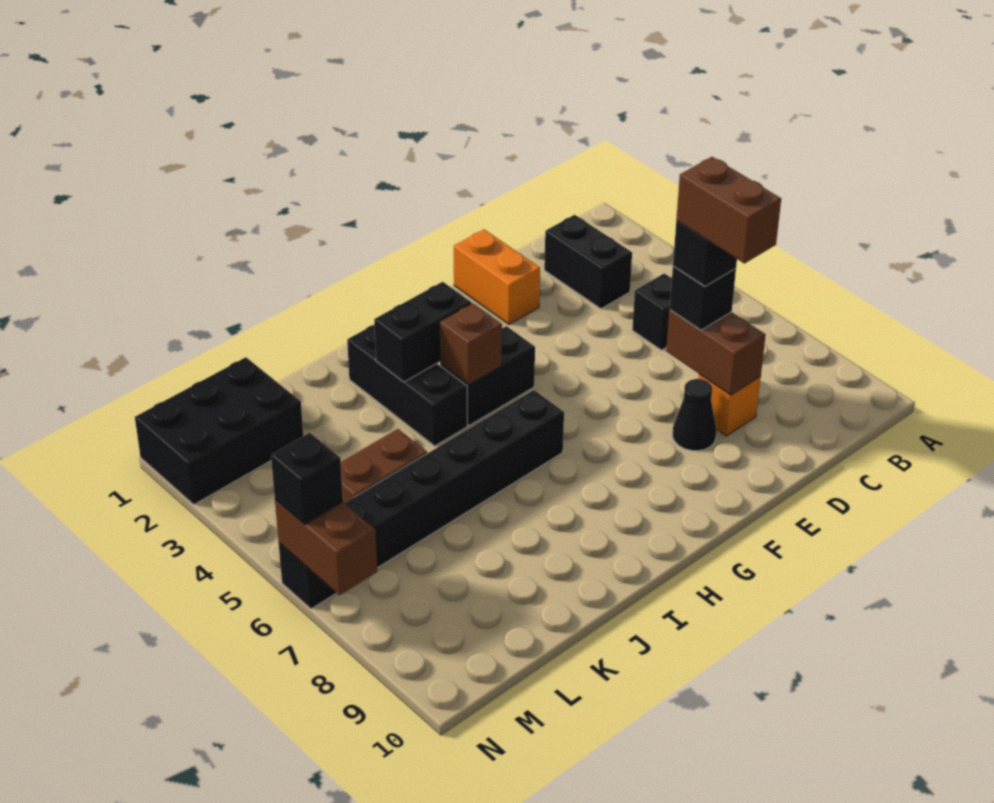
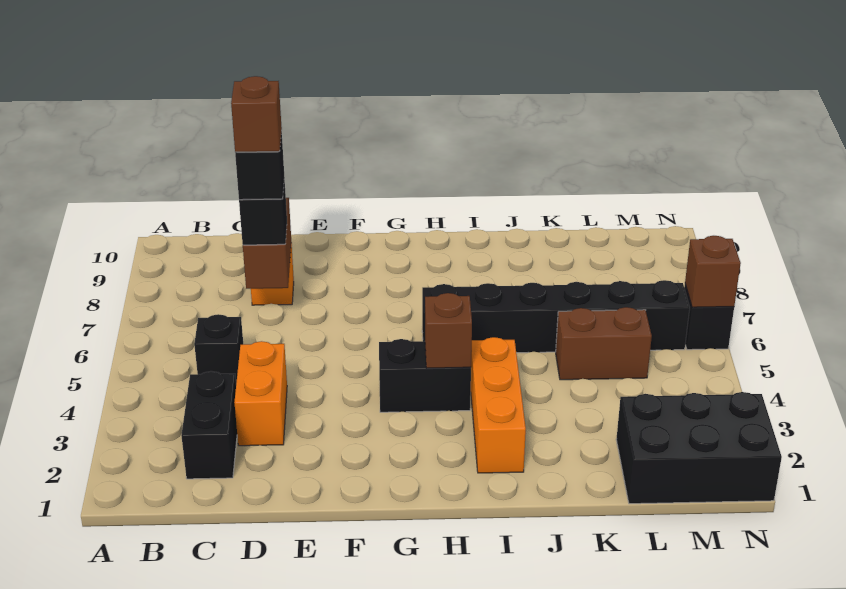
brown brick D7:D8 level 5 -> brown brick D7 level 5
orange brick E1:E2 level 1 -> orange brick D3:D4 level 1
black cone E8 level 1 -> none
black brick H3:I3 level 2 -> none
black brick I2:I4 level 1 -> orange brick I2:I4 level 1
brown brick N6:N7 level 2 -> brown brick N6 level 2
black brick N6 level 3 -> none

